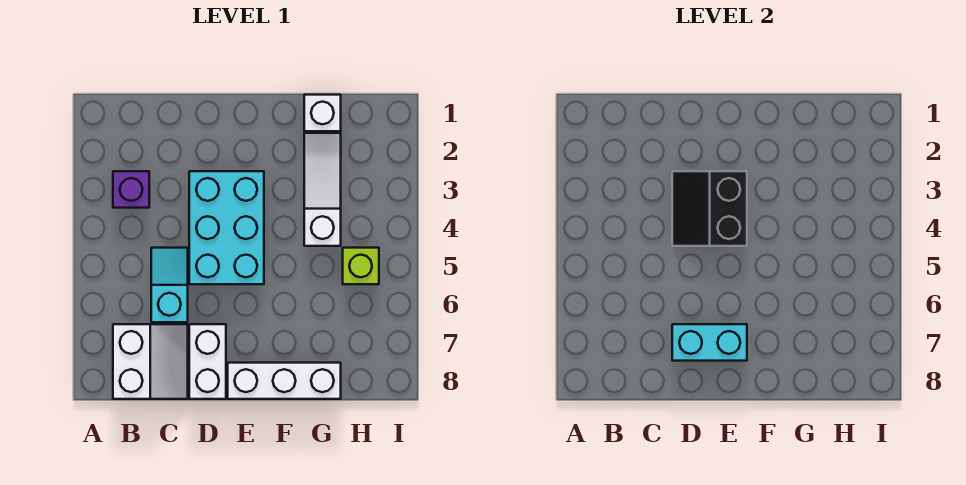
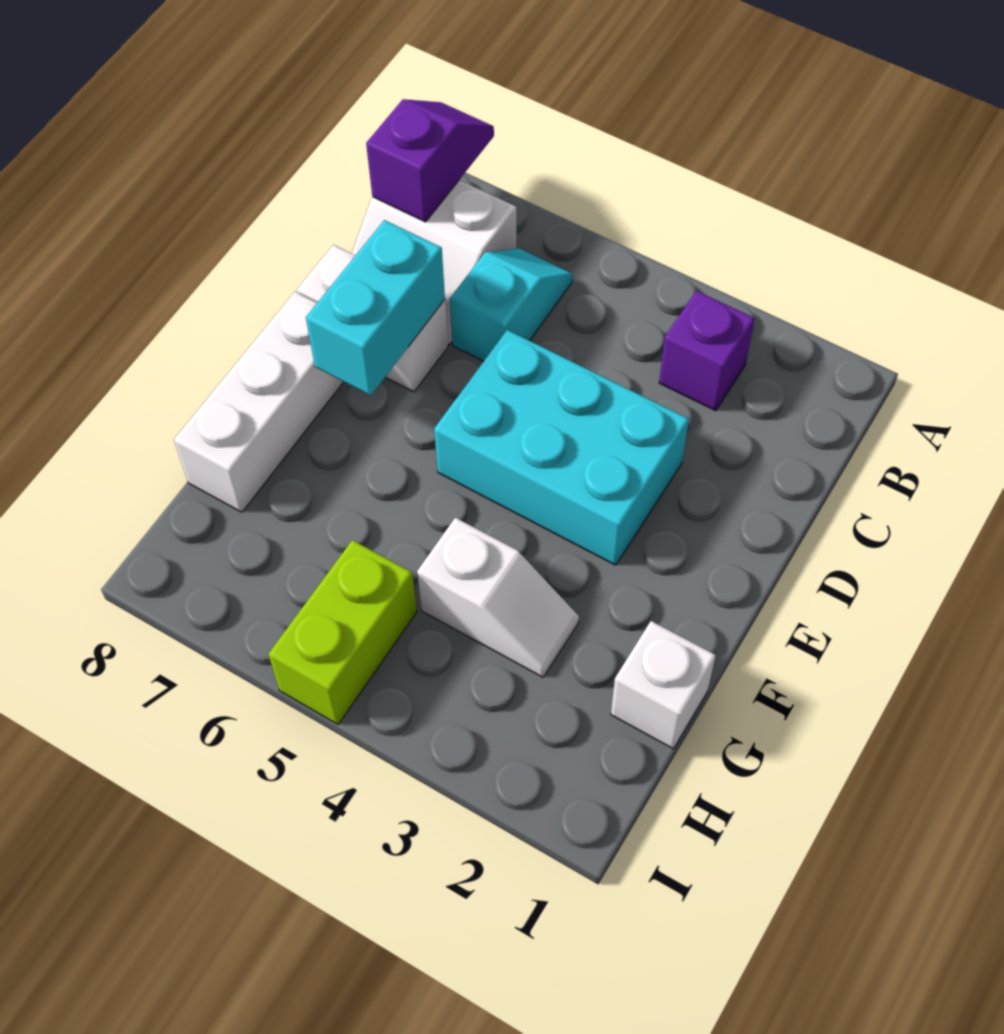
none -> purple slope A8:B8 level 2 top B
cyan slope C5:C6 level 1 top 6 -> cyan slope B6:C6 level 1 top C
black slope D3:E4 level 2 top E -> none
white slope G2:G4 level 1 top 4 -> white slope G3:G4 level 1 top 4
lime brick H5 level 1 -> lime brick H5:I5 level 1

